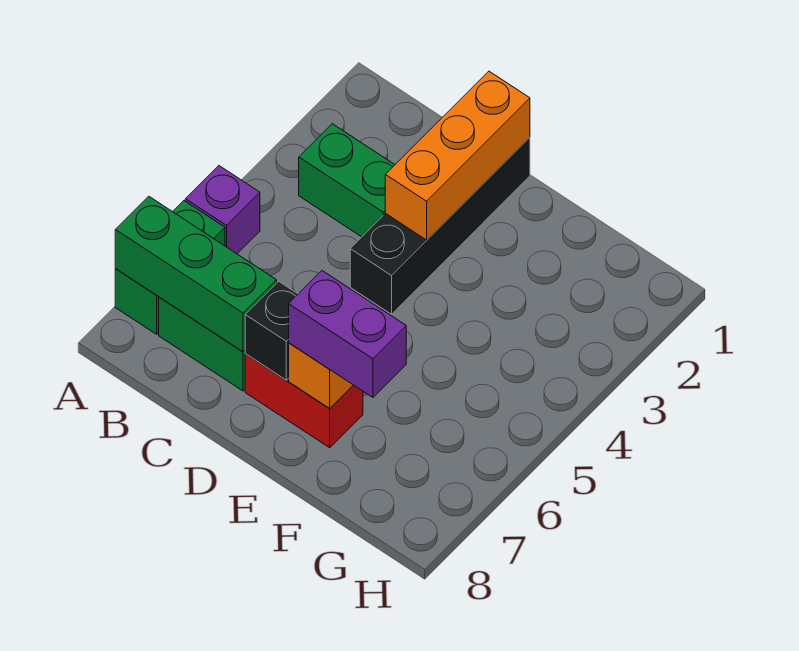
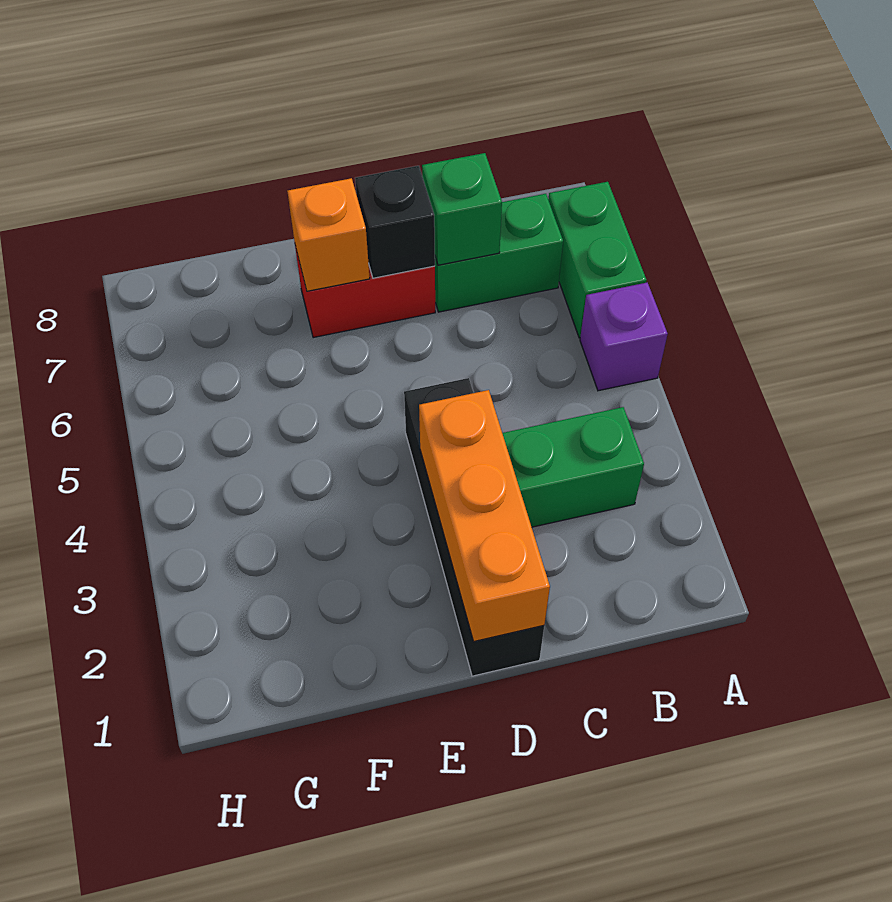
green brick A7:C7 level 2 -> green brick C7 level 2
purple brick E7:F7 level 3 -> none

